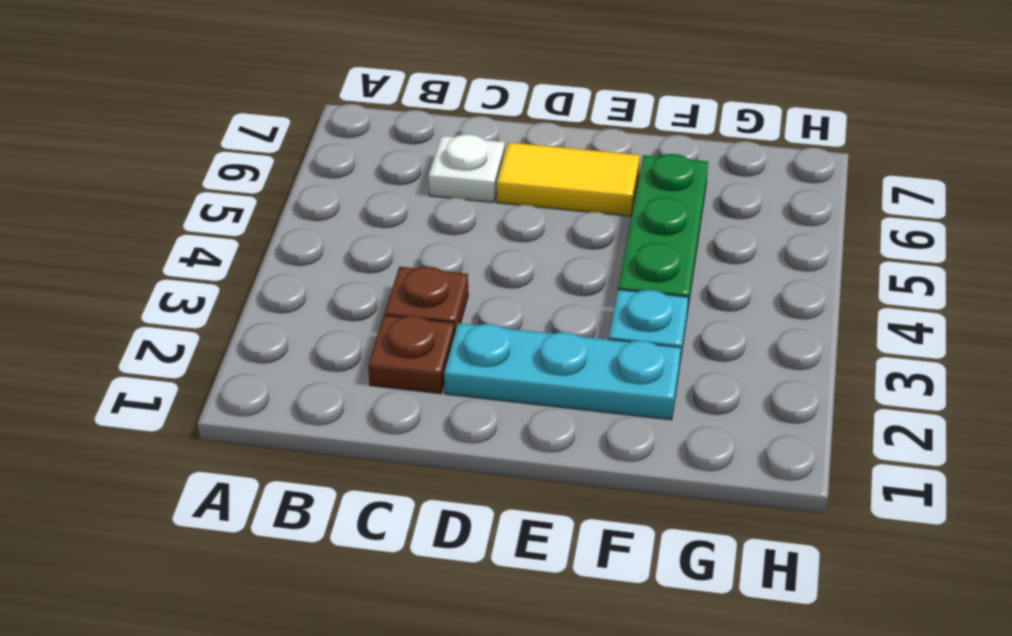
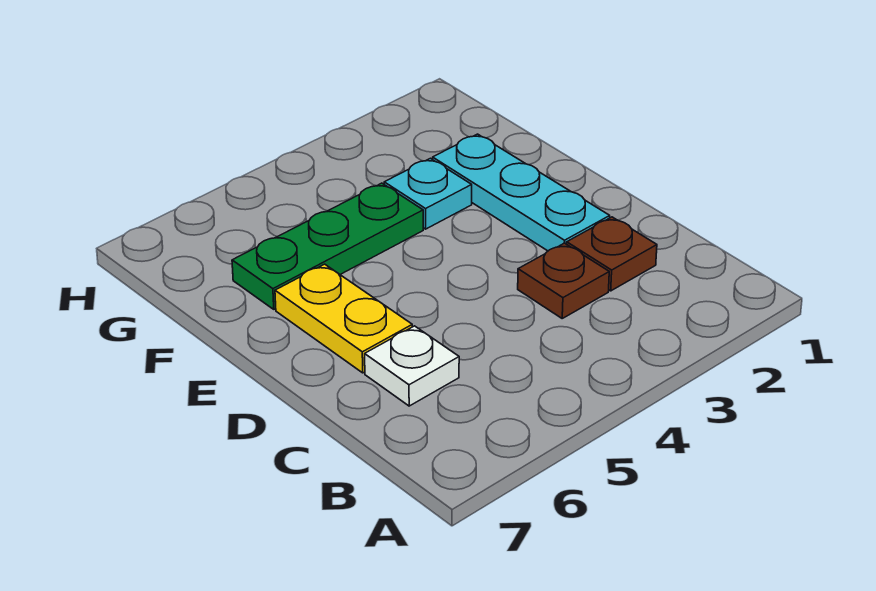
yellow tile D6:E6 level 1 -> yellow plate D6:E6 level 1

